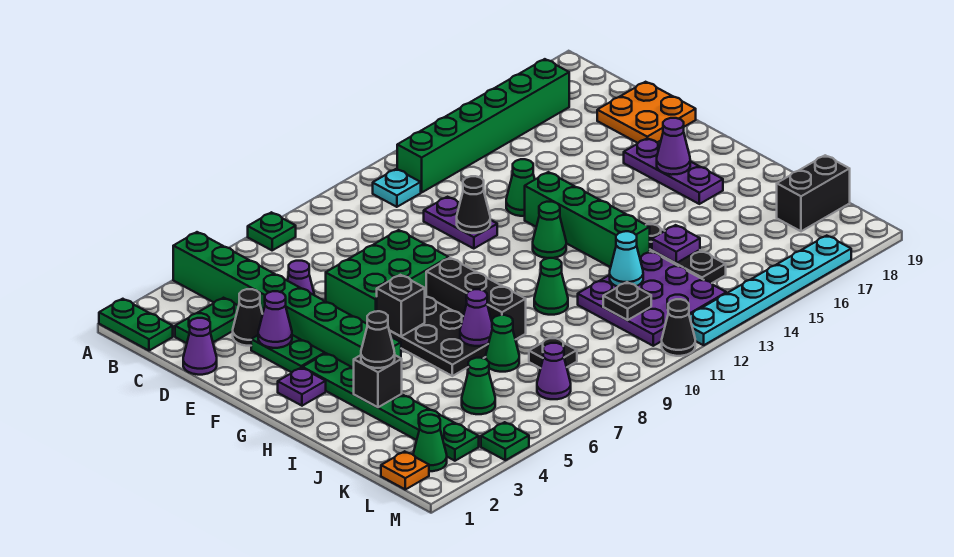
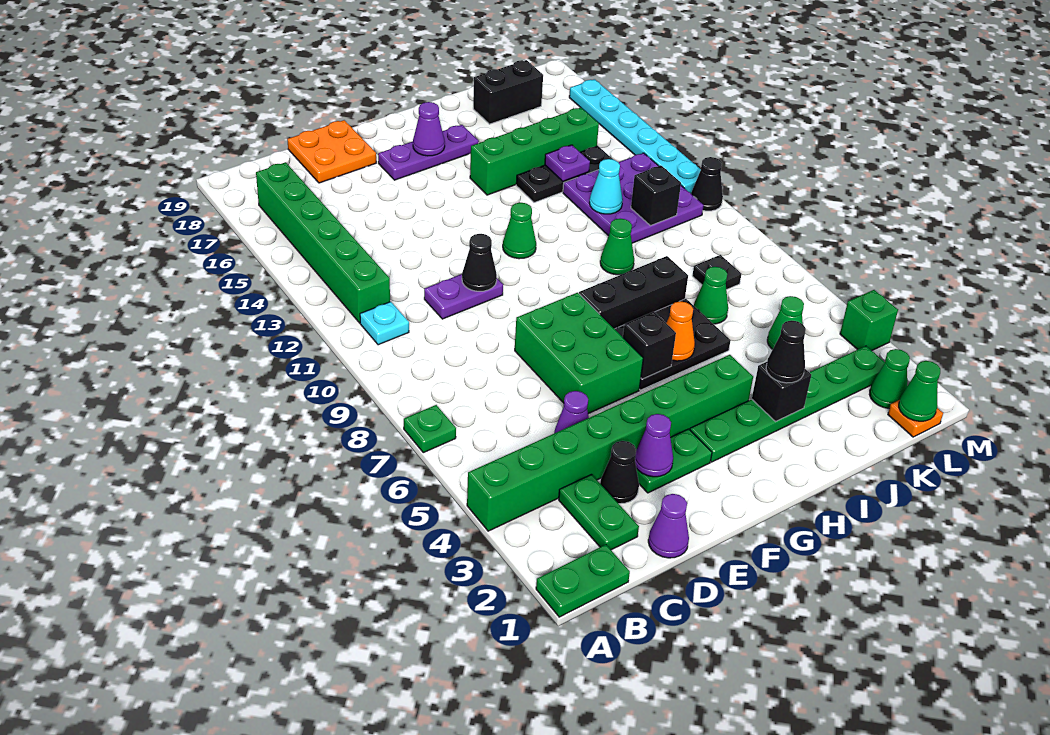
green cone E13 level 1 -> green cone L1 level 2
green brick F13:I13 level 1 -> green brick H15:K15 level 1
purple plate G2 level 1 -> none
none -> orange cone H6 level 2
purple cone I7 level 2 -> none
black plate K11 level 2 -> black brick K11 level 2
black brick K18:K19 level 1 -> black brick J18:K18 level 1
purple cone L7 level 1 -> none
green plate M4 level 1 -> green brick M4 level 1

